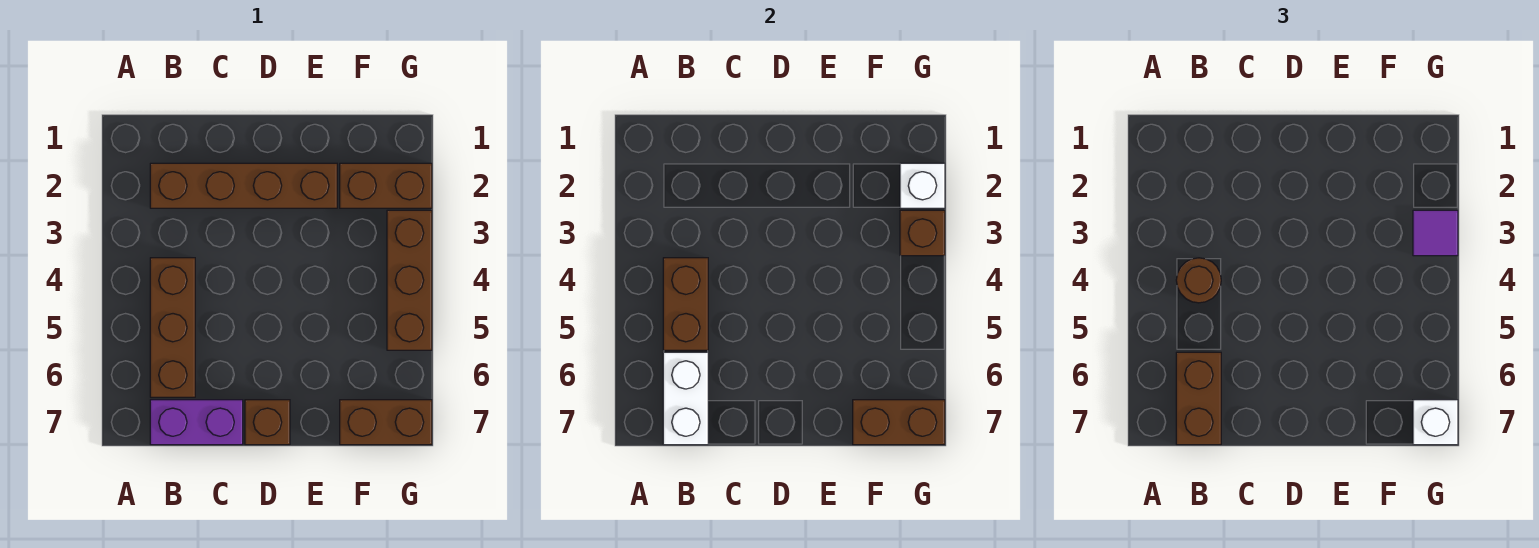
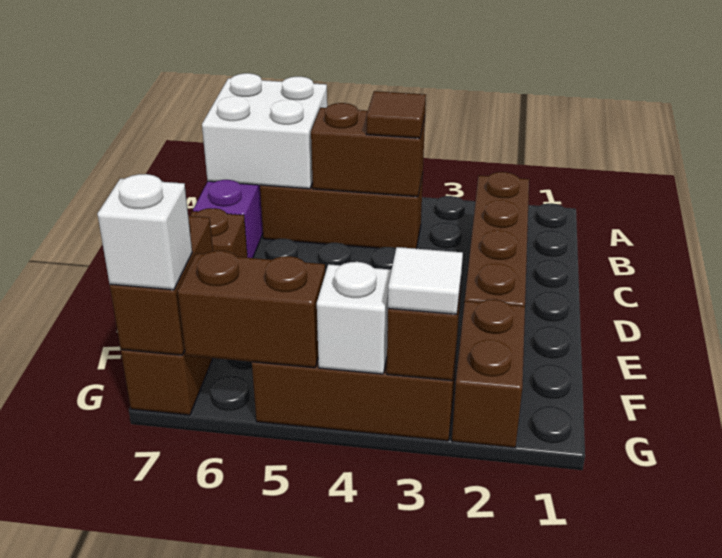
brown round brick B4 level 3 -> brown tile B4 level 3
white brick B6:B7 level 2 -> white brick A6:B7 level 2
brown brick B6:B7 level 3 -> brown brick G5:G6 level 2
white brick G2 level 2 -> white brick G4 level 2
purple tile G3 level 3 -> white tile G3 level 3

